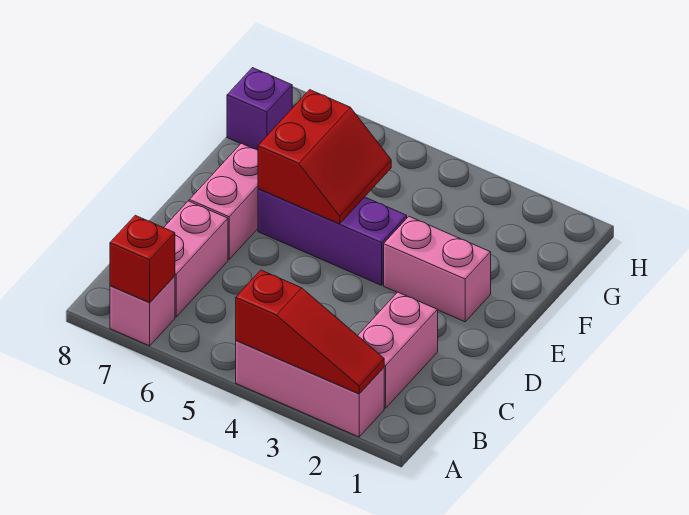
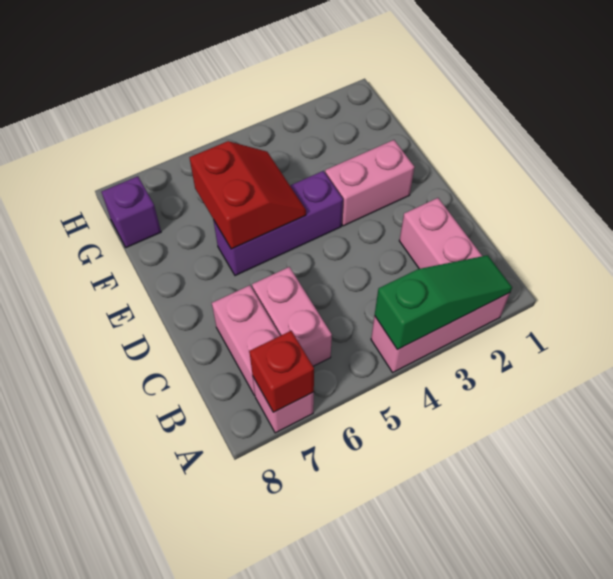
red slope A2:A4 level 2 top 4 -> green slope A2:A4 level 2 top 4
pink brick D7:E7 level 1 -> pink brick B6:C6 level 1

